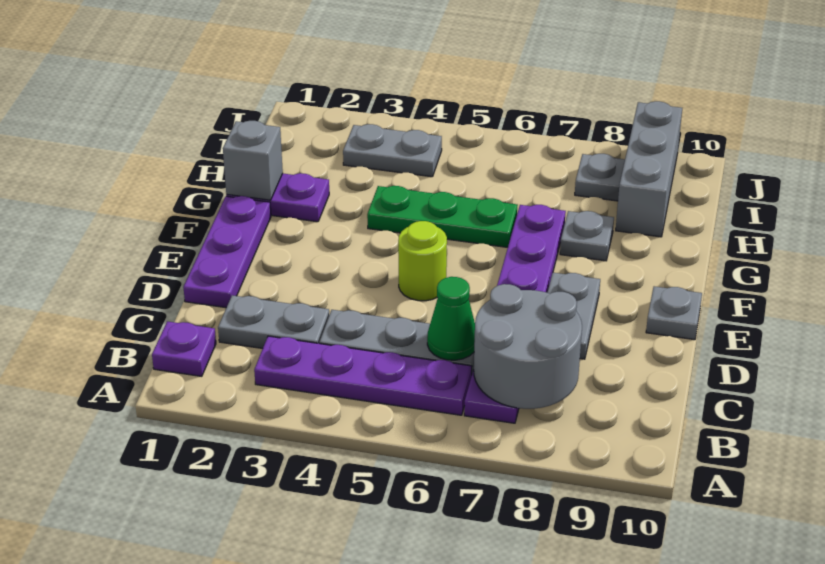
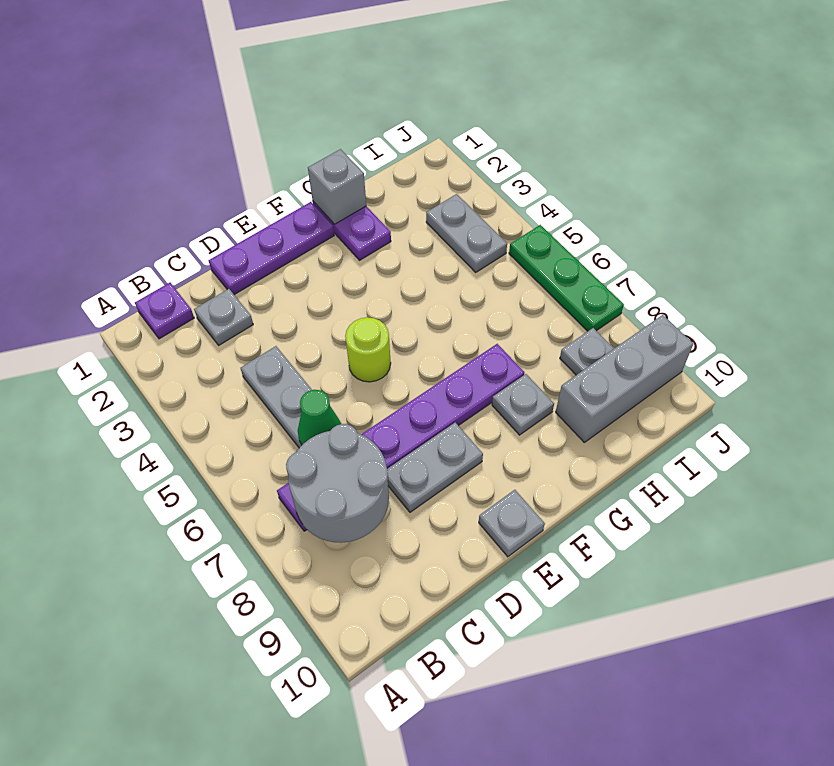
purple plate B3:B6 level 1 -> none
grey plate C2:C3 level 1 -> grey plate C2 level 1
green plate G4:G6 level 1 -> green plate J5:J7 level 1

